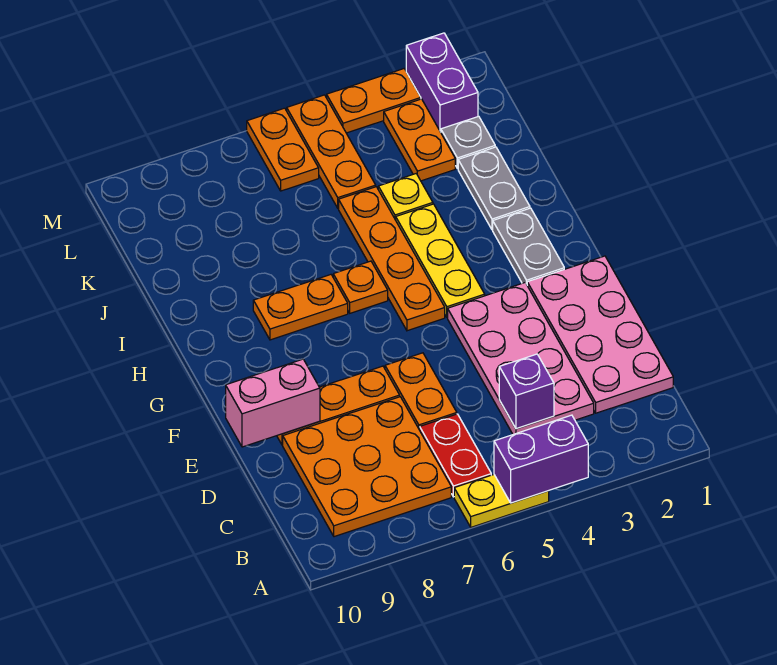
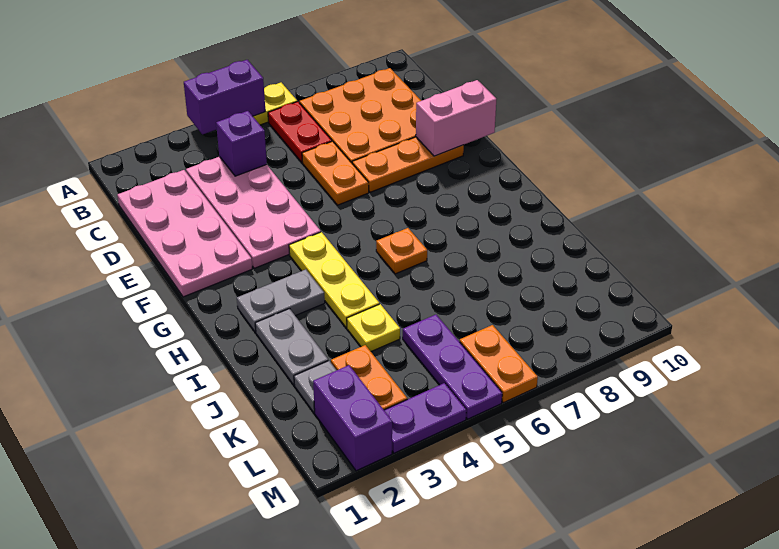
grey plate G2:H2 level 1 -> grey plate H2:H3 level 1
orange plate G5:J5 level 1 -> none
orange plate H7:H8 level 1 -> none
orange plate K5:M5 level 1 -> purple plate K5:M5 level 1
orange plate M3:M4 level 1 -> purple plate M3:M4 level 1

